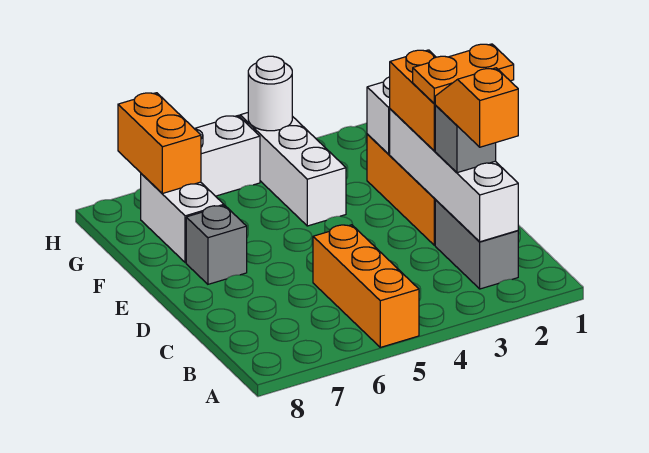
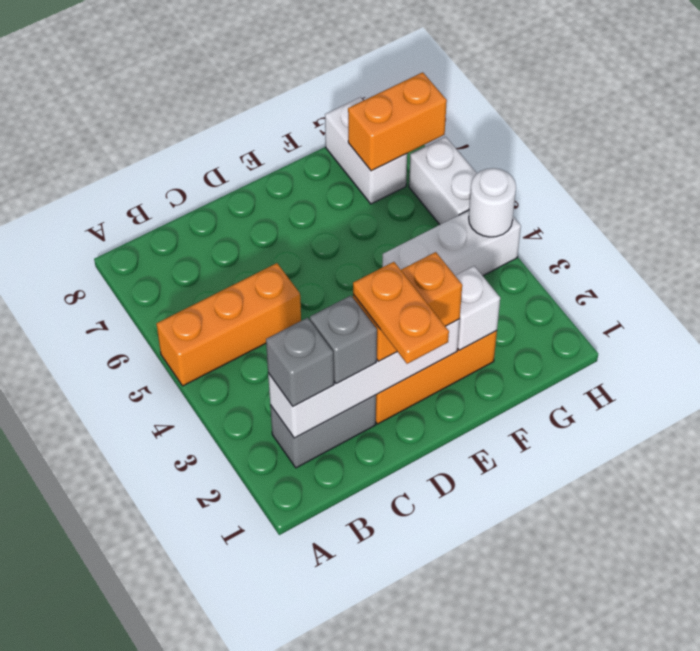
orange slope B2:C2 level 4 top B -> none
grey brick E7 level 1 -> grey brick B2 level 3
white brick F7:G7 level 1 -> white brick G7:G8 level 1

